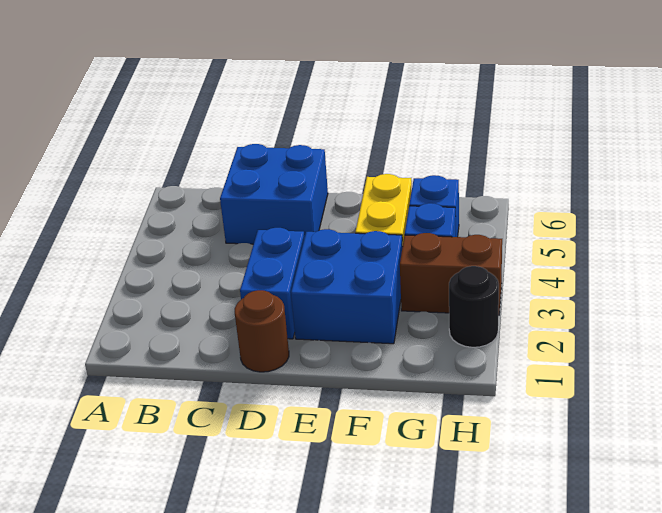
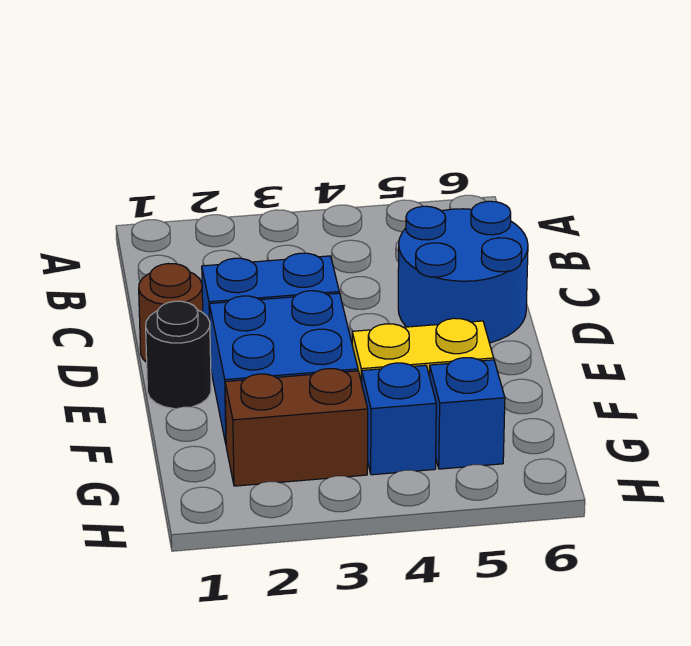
blue brick C5:D6 level 1 -> blue round brick C5:D6 level 1
brown brick G3:H3 level 1 -> brown brick G2:G3 level 1
black round brick H2 level 1 -> black round brick E1 level 1

